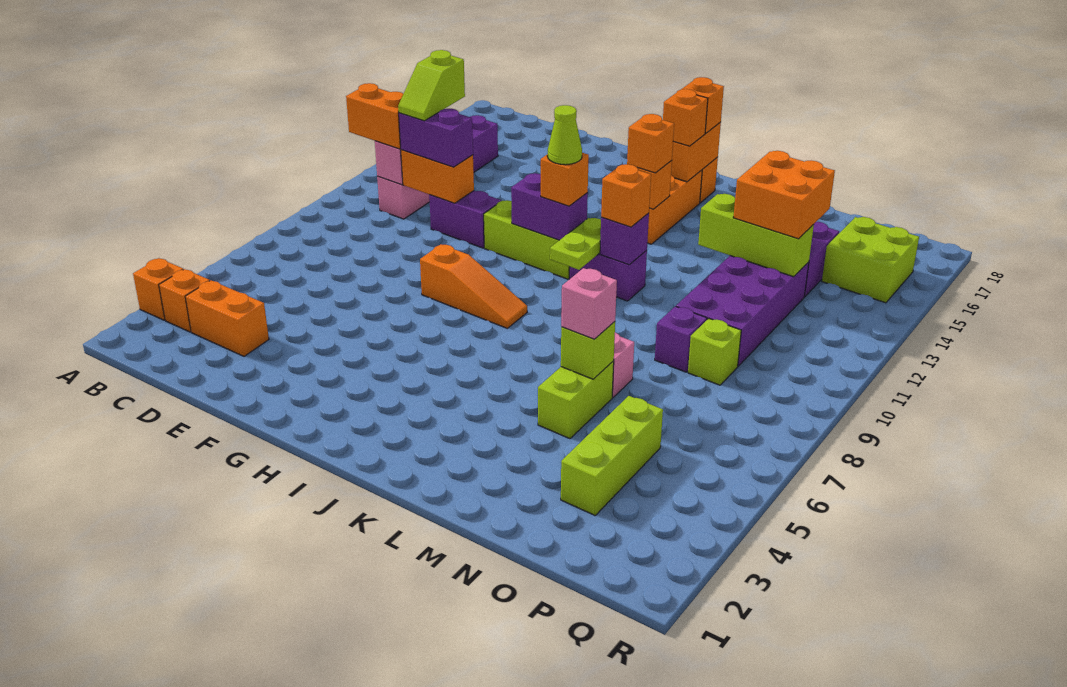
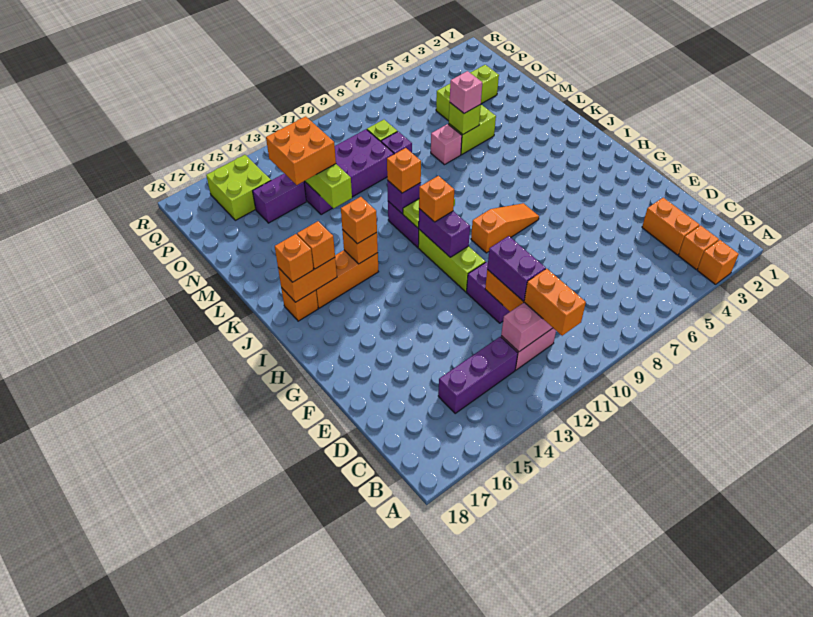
lime slope D11:D12 level 4 top 12 -> none
orange slope G8:I8 level 1 top G -> orange slope H7:H9 level 1 top 9
lime cone I11 level 4 -> none

